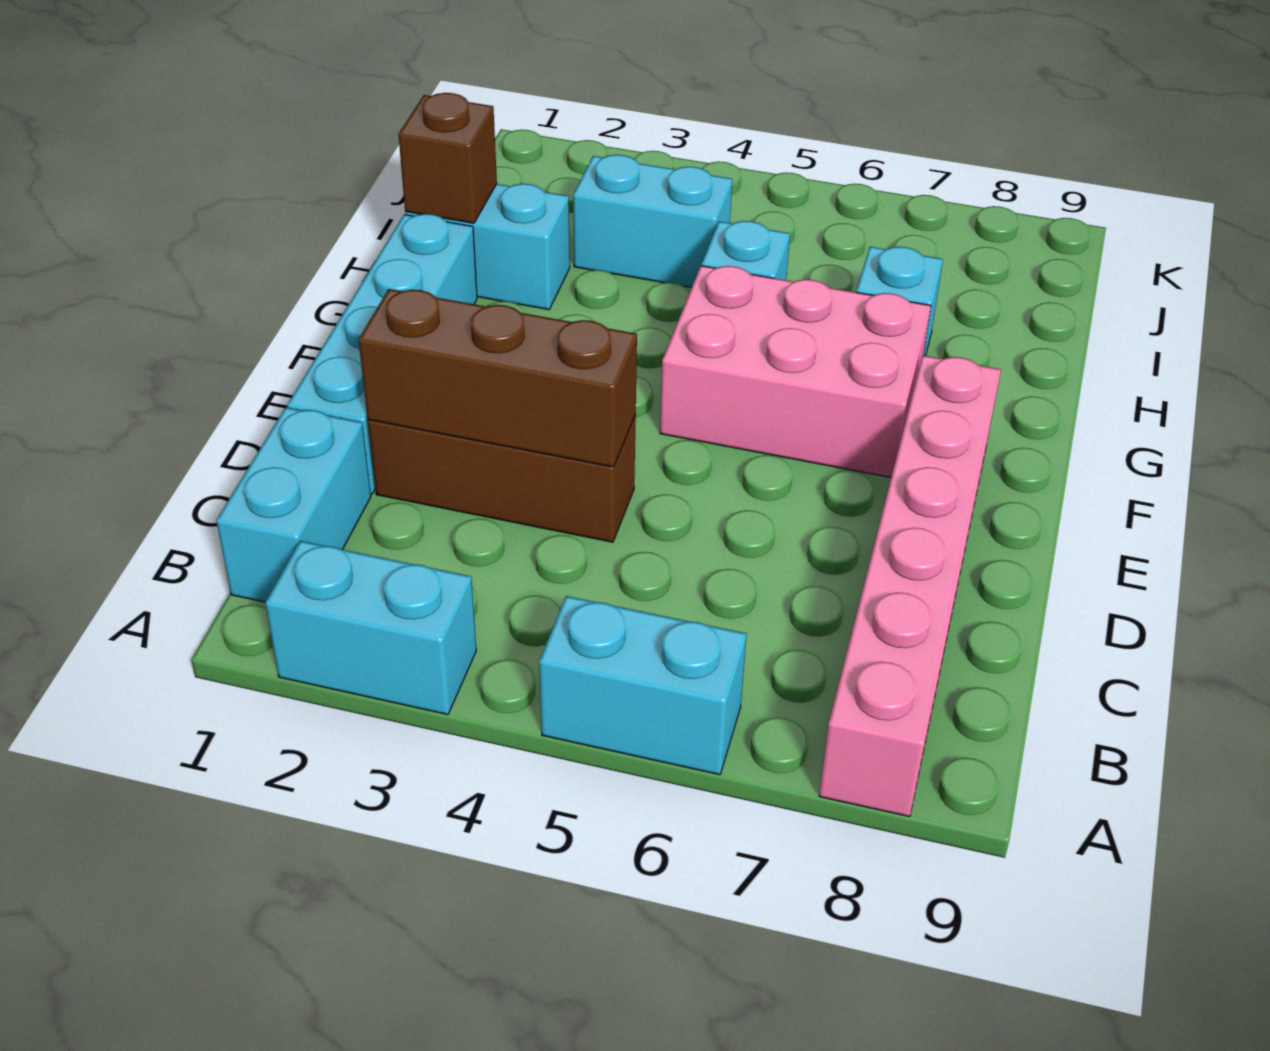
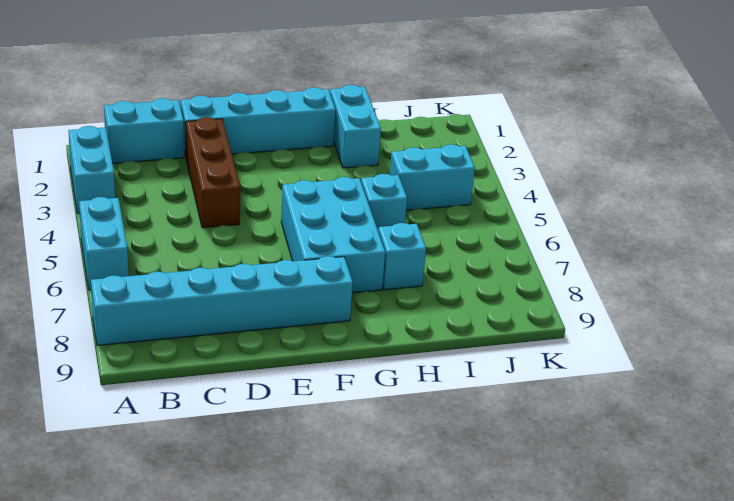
pink brick A8:F8 level 1 -> cyan brick A8:F8 level 1
brown brick D2:D4 level 2 -> none
pink brick F5:G7 level 1 -> cyan brick F5:G7 level 1
brown brick H1 level 2 -> none
cyan brick I3:I4 level 1 -> cyan brick I4:J4 level 1

